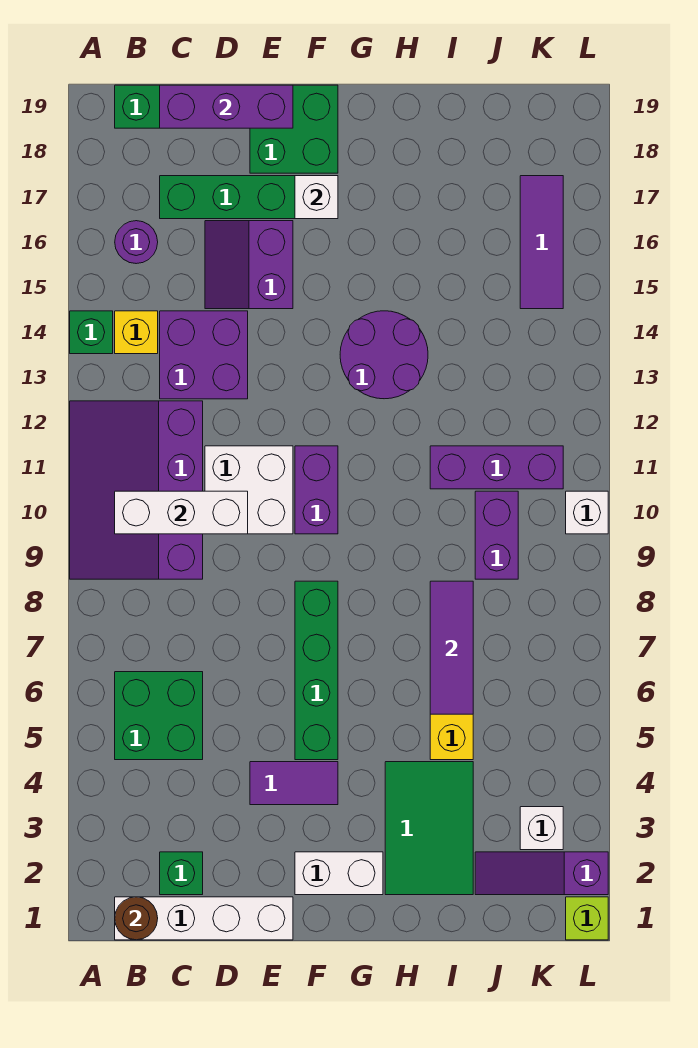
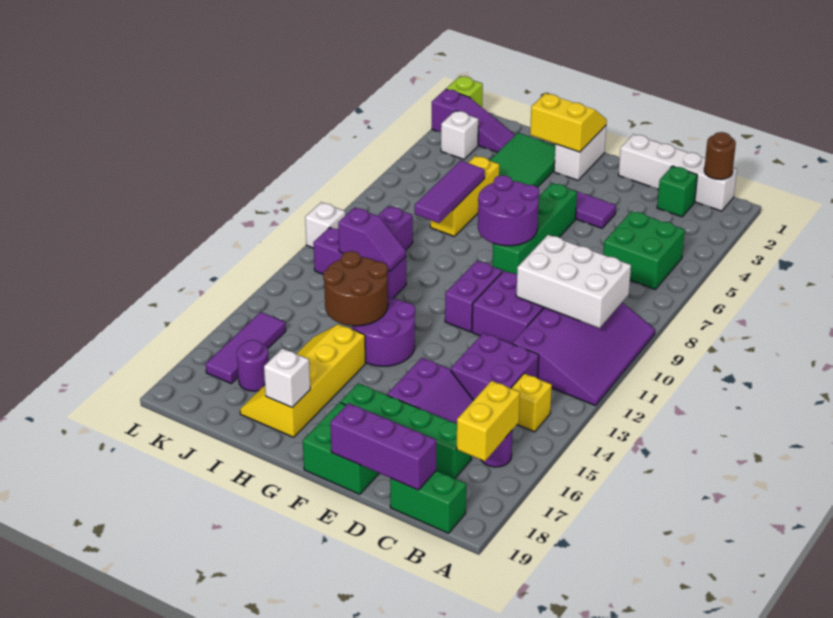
green brick A14 level 1 -> none
white brick B10:D10 level 2 -> white brick B9:D10 level 2
none -> yellow brick B16:B17 level 2
white brick D10:E11 level 1 -> purple brick D10:E11 level 1
white brick F2:G2 level 1 -> white brick G1:G2 level 1
none -> purple round brick F7:G8 level 2
white brick F17 level 2 -> white brick H18 level 2
none -> yellow slope G1:H2 level 2 top 2
none -> brown round brick H13:I14 level 2
none -> yellow slope H15:I18 level 1 top H
none -> purple slope I11:J11 level 2 top J
none -> purple round brick J17 level 1

